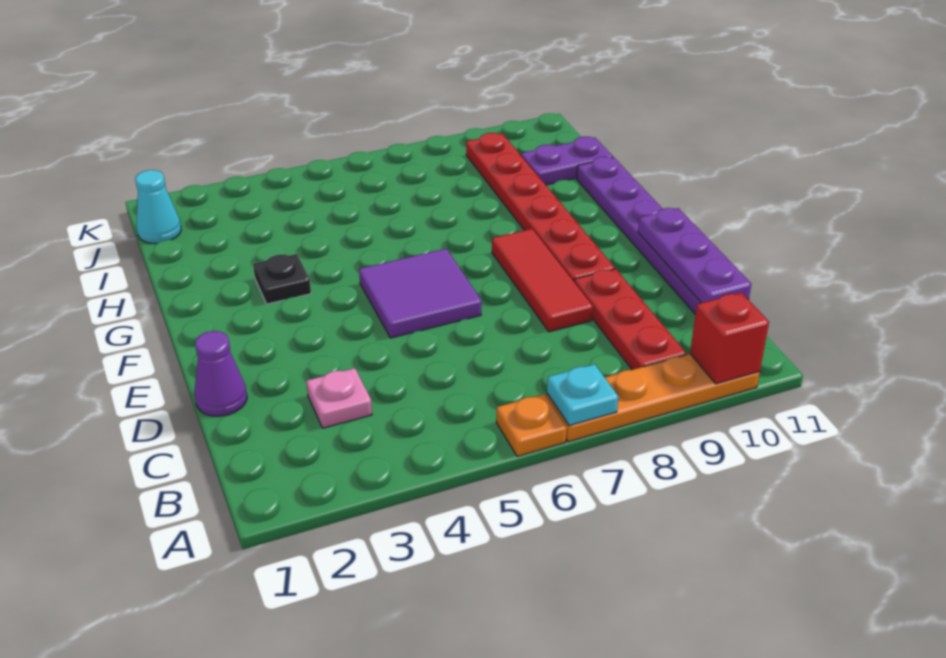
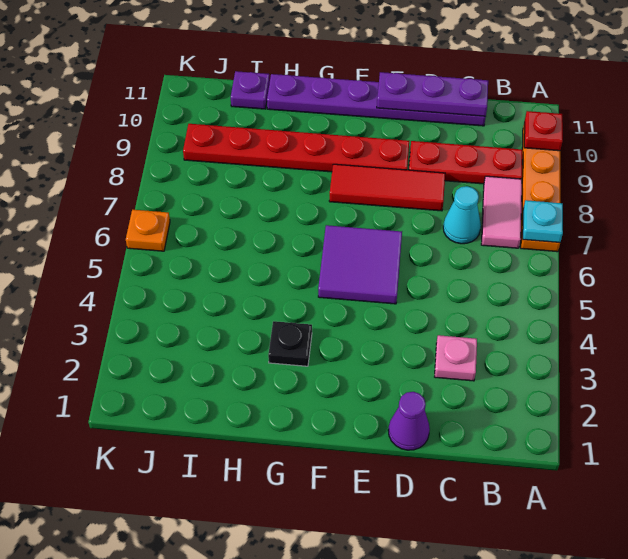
orange plate A6 level 1 -> orange plate K6 level 1
red brick A10 level 2 -> red plate A10 level 2
none -> pink tile B7:B8 level 1
purple plate I10:I11 level 1 -> purple plate I11 level 1
cyan cone J1 level 1 -> cyan cone C7 level 1

